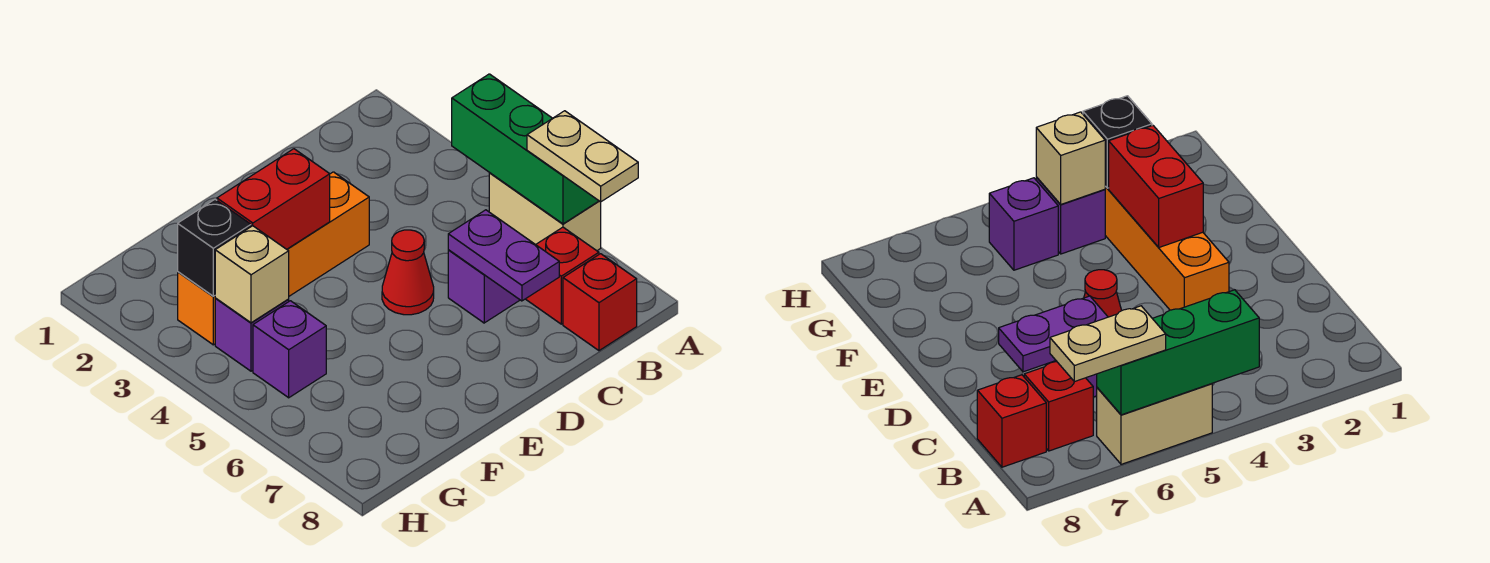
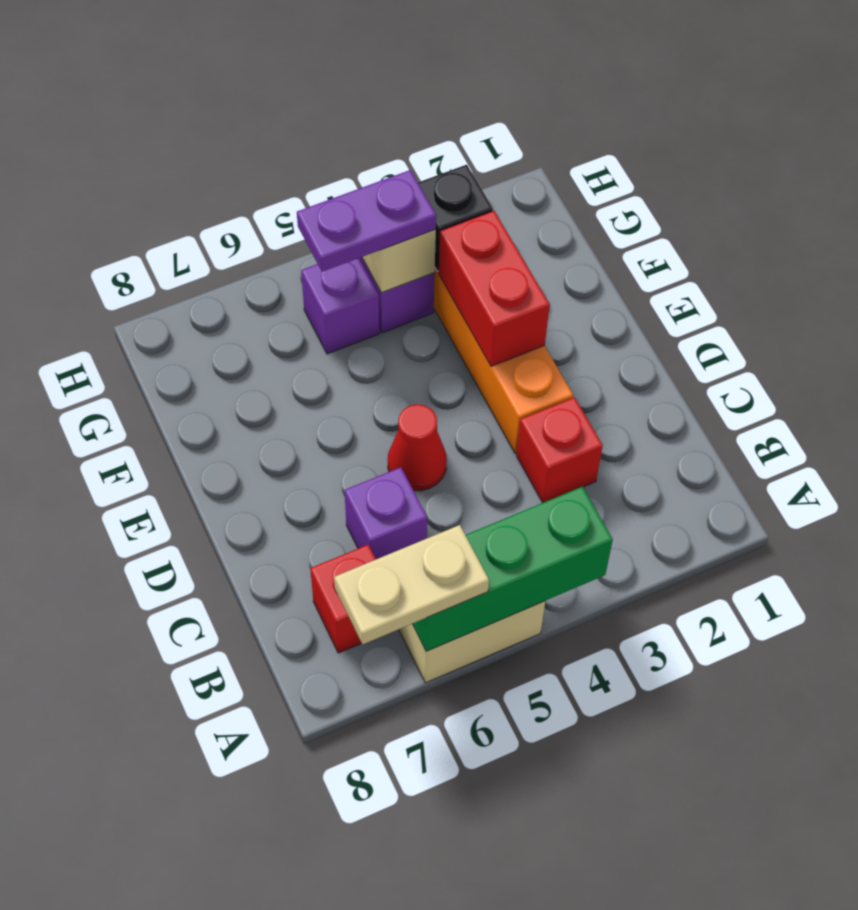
red brick B8 level 1 -> red brick C3 level 1
purple plate C6:C7 level 2 -> purple plate G4:G5 level 3

